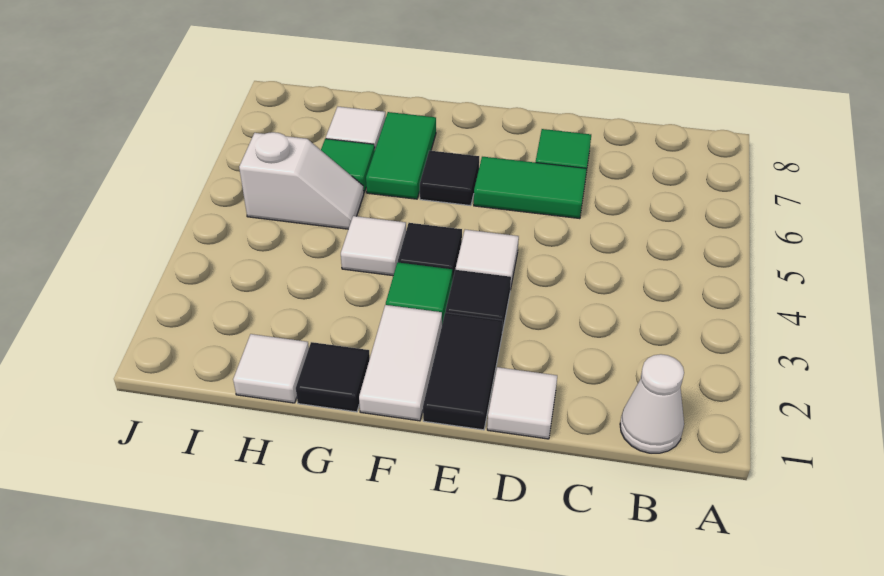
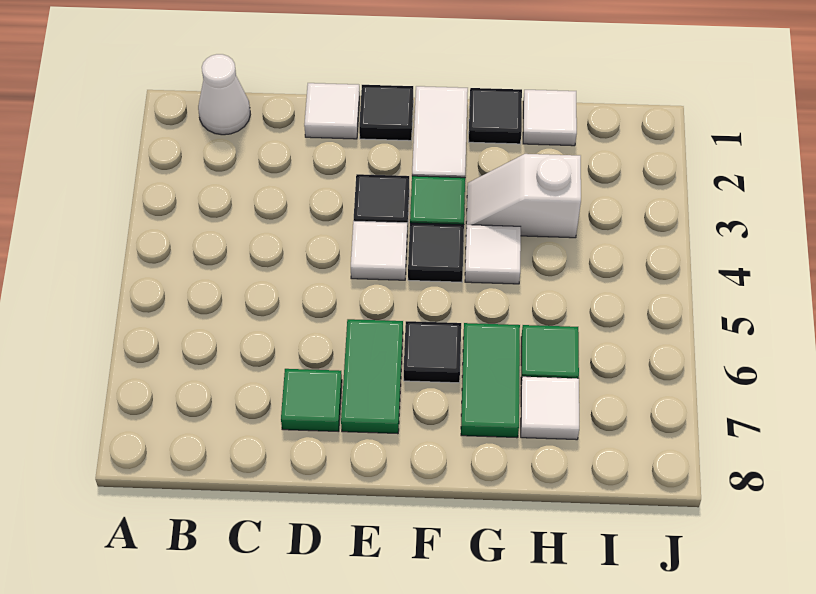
green tile D6:E6 level 1 -> green tile E6:E7 level 1
black tile E1:E2 level 1 -> black tile E1 level 1
white slope H5:I5 level 1 top I -> white slope G3:H3 level 1 top H

